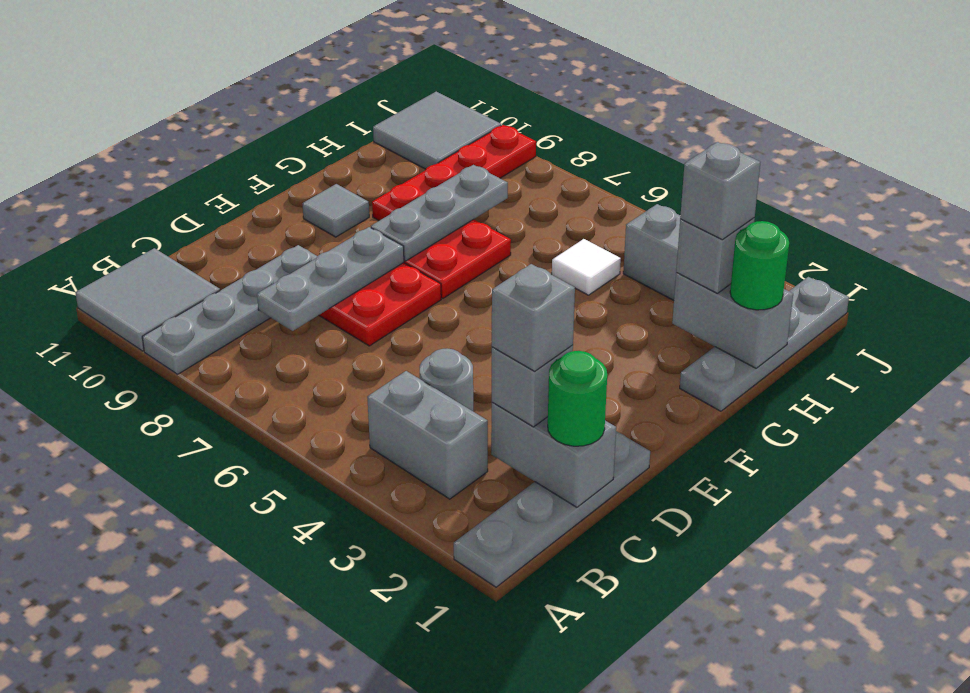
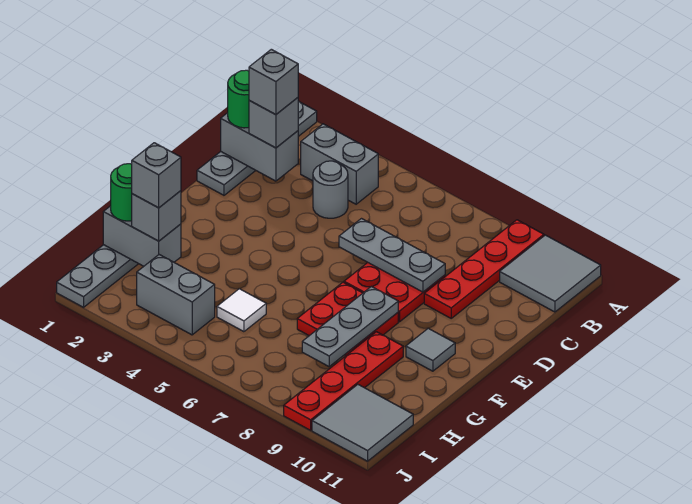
grey plate A9:D9 level 1 -> red plate A9:D9 level 1
grey plate C8:E8 level 2 -> grey plate D6:D8 level 2

